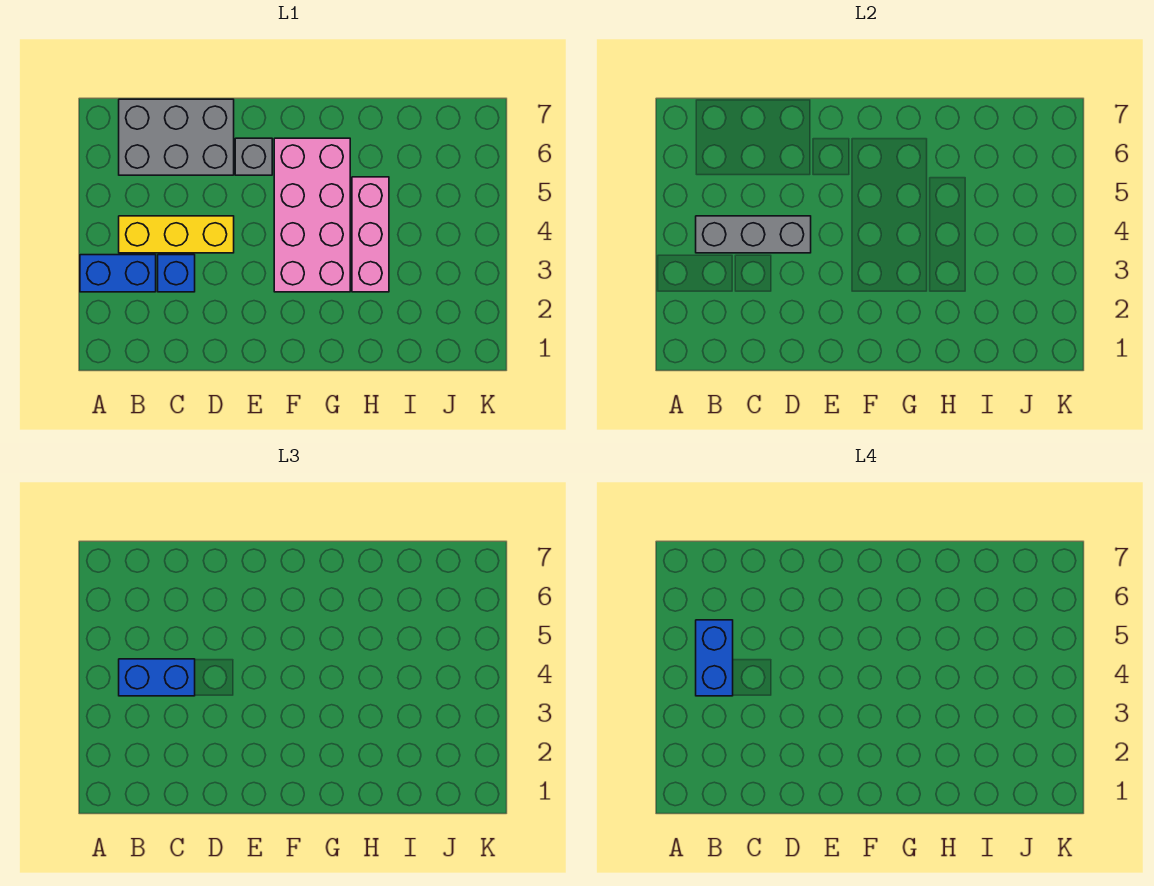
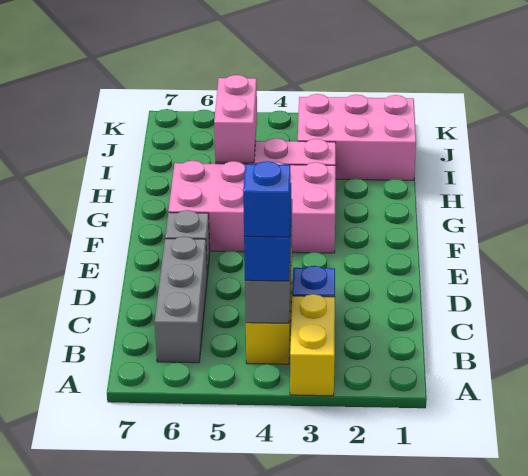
blue brick A3:B3 level 1 -> yellow brick A3:B3 level 1
blue brick B4:B5 level 4 -> blue brick B4 level 4
grey brick B6:D7 level 1 -> grey brick B6:D6 level 1
none -> pink brick H5:I5 level 2
none -> pink brick I1:J3 level 1

